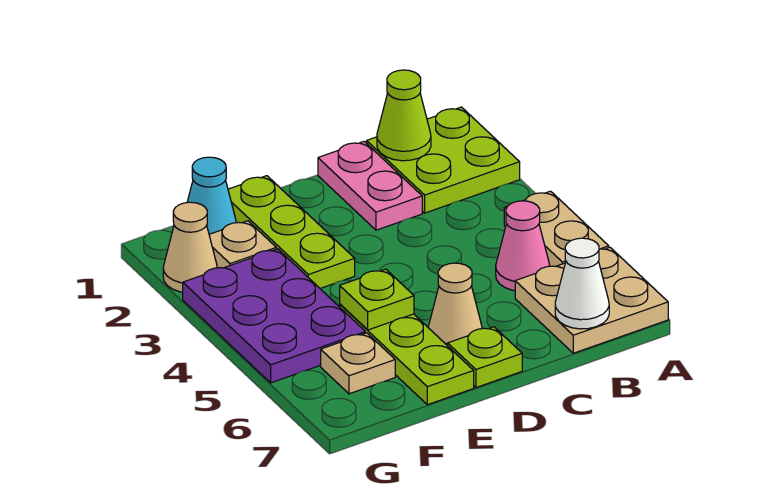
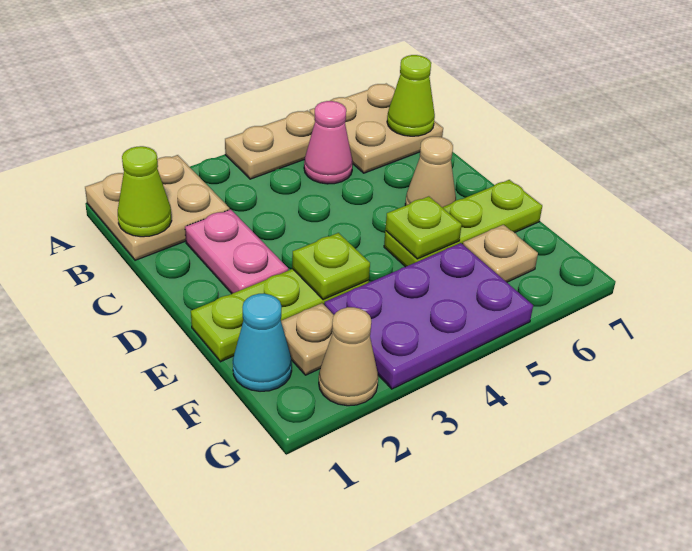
lime plate A1:B2 level 1 -> tan plate A1:B2 level 1
white cone B7 level 2 -> lime cone B7 level 2
pink plate C1:C2 level 1 -> pink plate C2:D2 level 1
lime plate D7 level 1 -> lime plate E3 level 2

